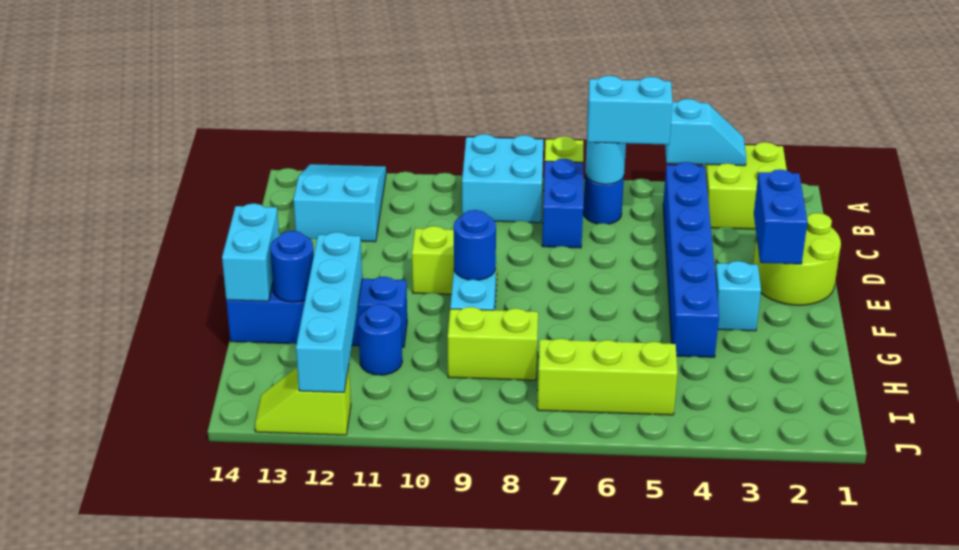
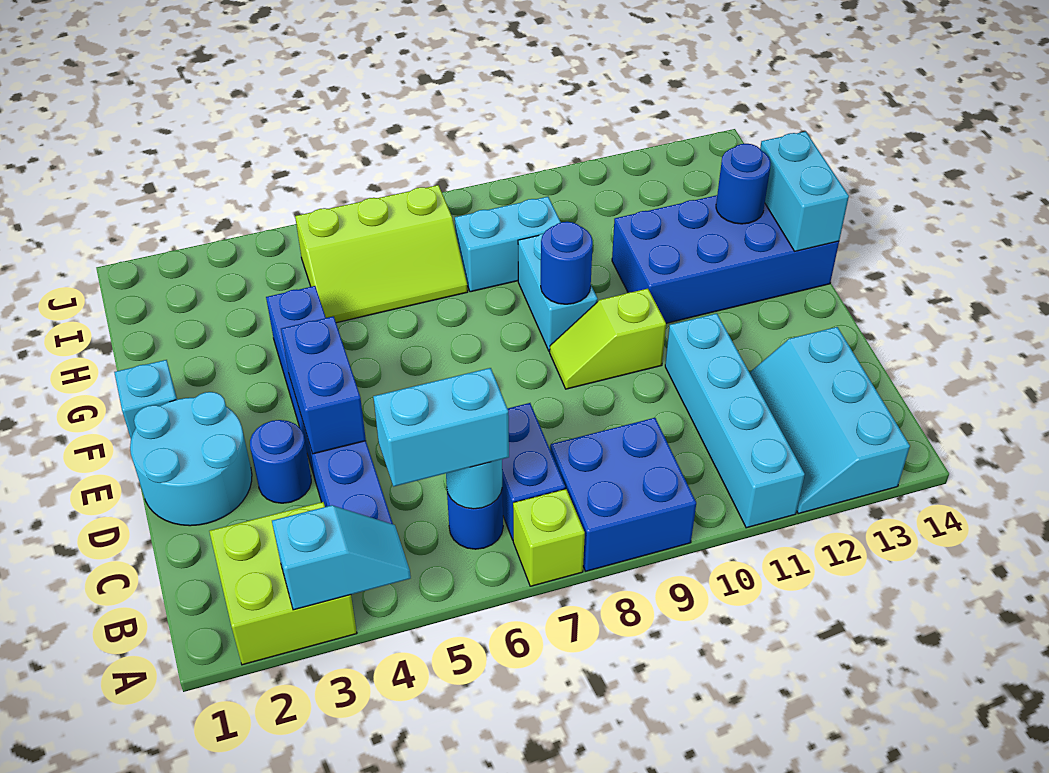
cyan slope A3:A4 level 2 top 4 -> cyan slope A3:A4 level 2 top 3
cyan brick A8:B9 level 1 -> blue brick A8:B9 level 1
cyan slope A12:C13 level 1 top C -> cyan slope A12:C13 level 1 top 13
lime round brick D1:E2 level 1 -> cyan round brick D1:E2 level 1
blue brick D2:E2 level 2 -> blue brick D4:E4 level 2
cyan brick F3 level 1 -> cyan brick F1 level 1
blue brick G11:G14 level 1 -> blue brick F11:G14 level 1
cyan brick G12:J12 level 2 -> cyan brick A11:D11 level 1
lime brick H8:H9 level 1 -> cyan brick H8:H9 level 1
blue round brick H11 level 1 -> blue round brick D3 level 1
lime slope J12:J13 level 1 top 12 -> none

